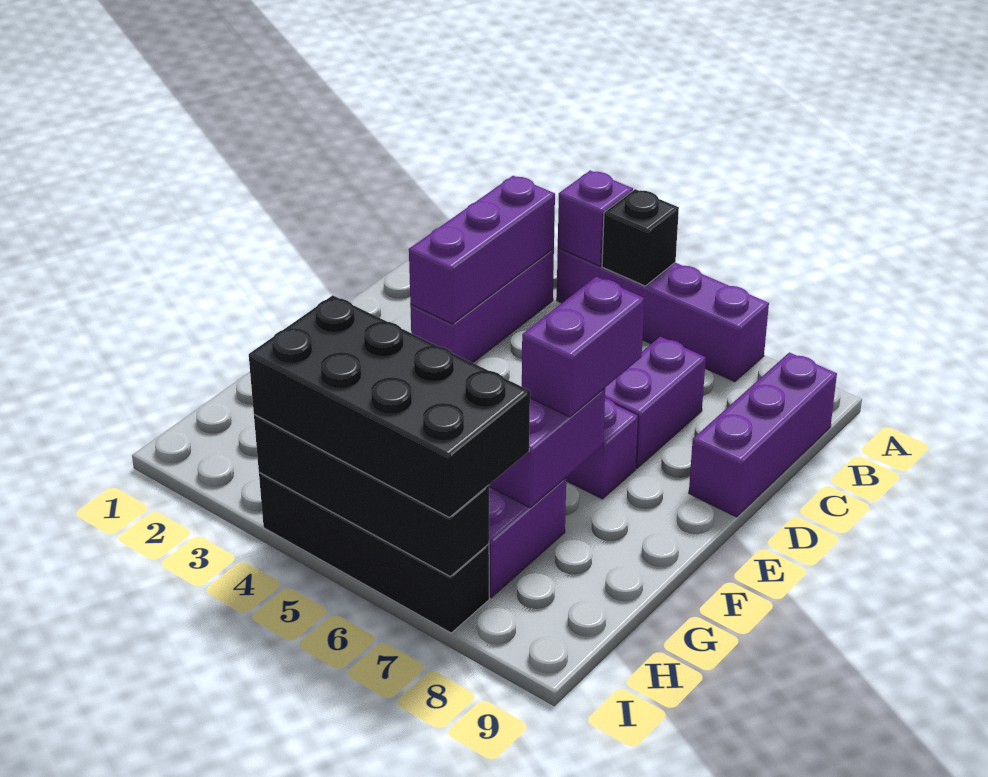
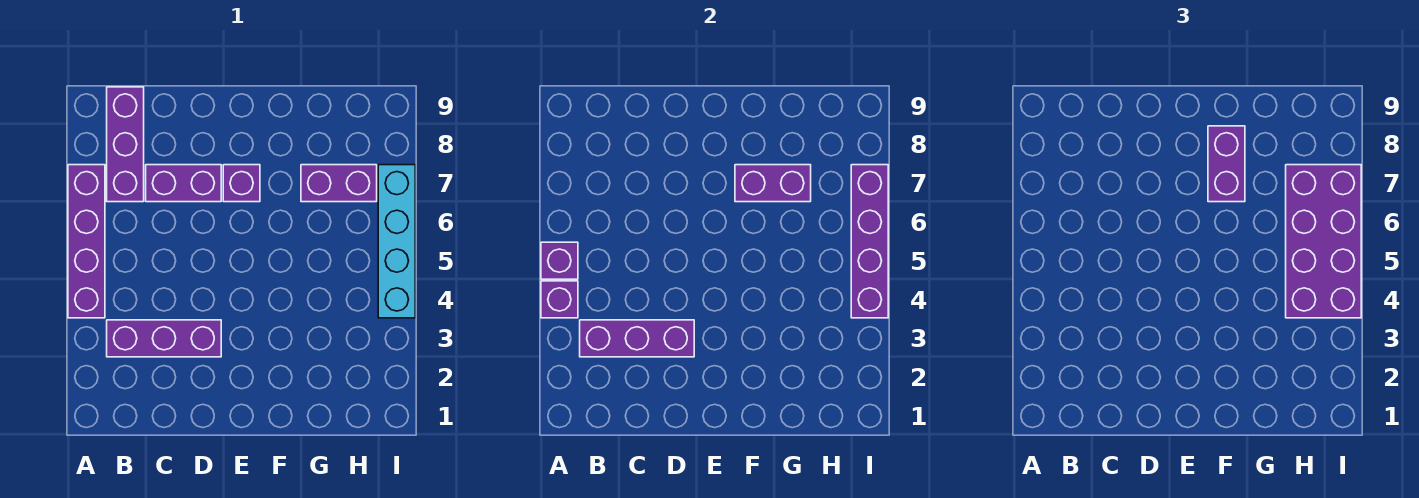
black brick A5 level 2 -> purple brick A5 level 2
purple brick B9:D9 level 1 -> purple brick B7:B9 level 1
purple brick E7:F7 level 3 -> purple brick F7:F8 level 3
black brick H4:I7 level 3 -> purple brick H4:I7 level 3
black brick I4:I7 level 1 -> cyan brick I4:I7 level 1
black brick I4:I7 level 2 -> purple brick I4:I7 level 2

